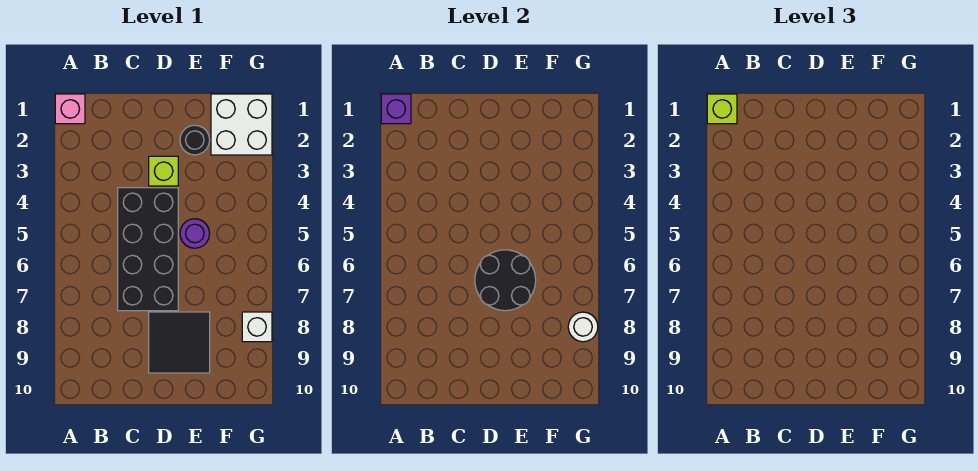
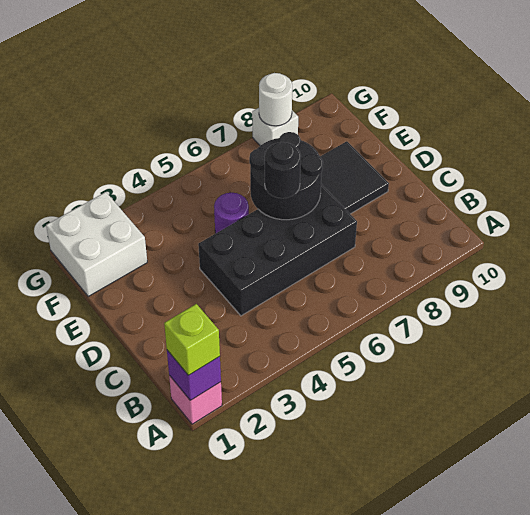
lime brick D3 level 1 -> none
black round brick E2 level 1 -> black round brick D6 level 3

